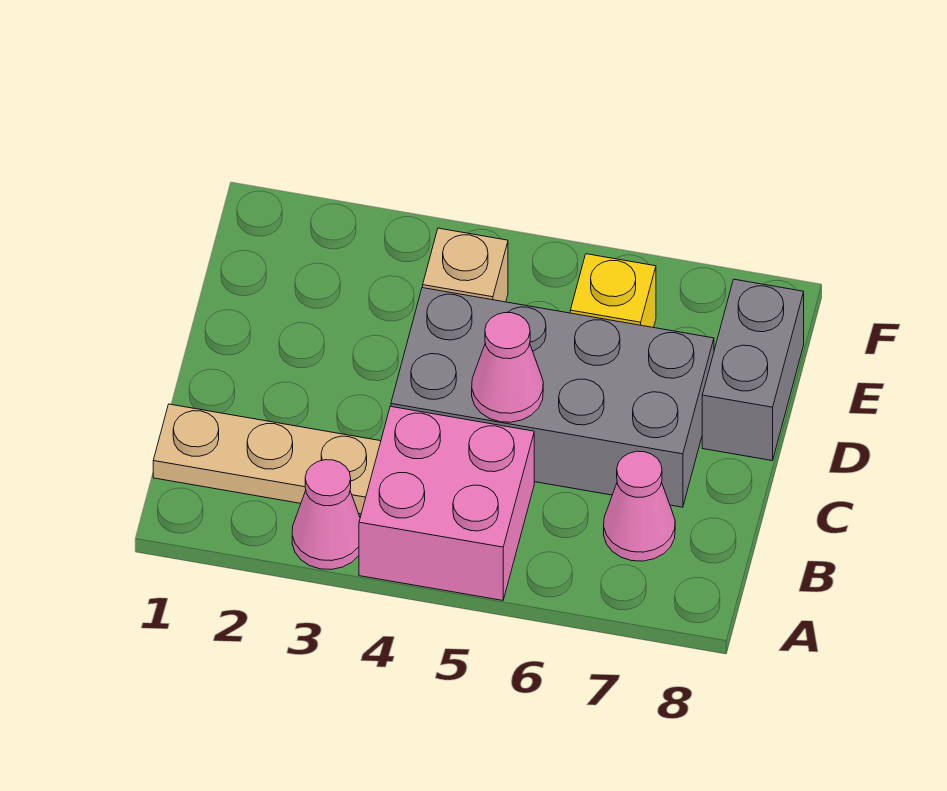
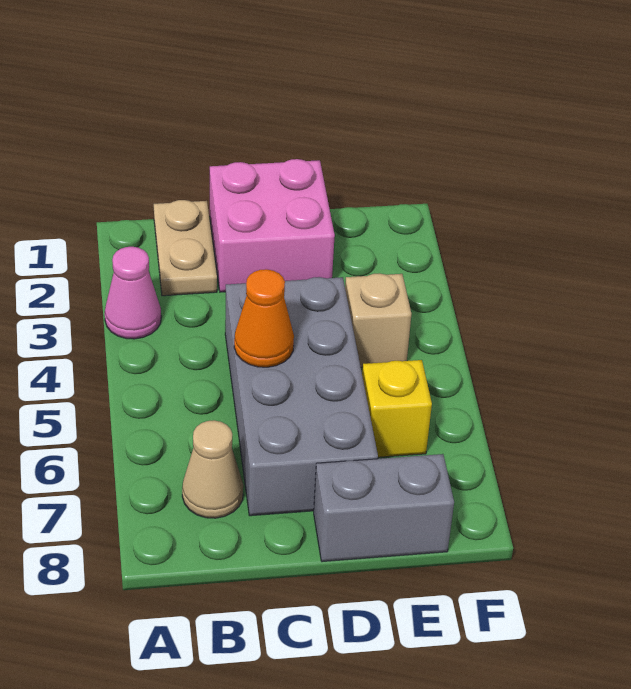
pink brick A4:B5 level 1 -> pink brick C1:D2 level 1
tan plate B1:B3 level 1 -> tan plate B1:B2 level 1
pink cone B7 level 1 -> tan cone B7 level 1
pink cone C5 level 2 -> orange cone C5 level 2

